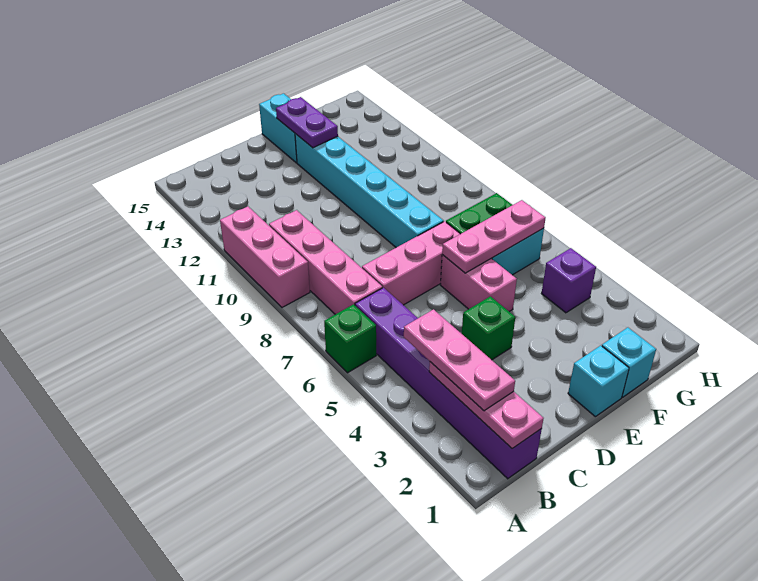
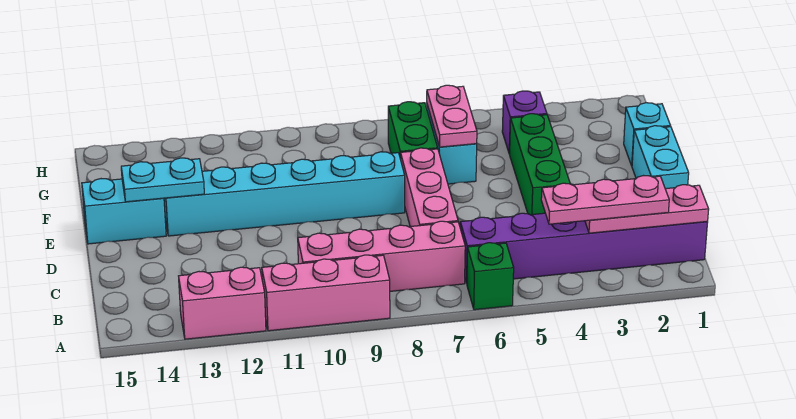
green brick D4 level 1 -> green brick D4:F4 level 1
cyan brick E1 level 1 -> cyan brick D1:E1 level 1
pink brick E5:E6 level 1 -> pink brick A12:A13 level 1
pink plate E6:G6 level 2 -> pink plate F6:G6 level 2
purple plate E13:E14 level 2 -> cyan plate E13:E14 level 2

